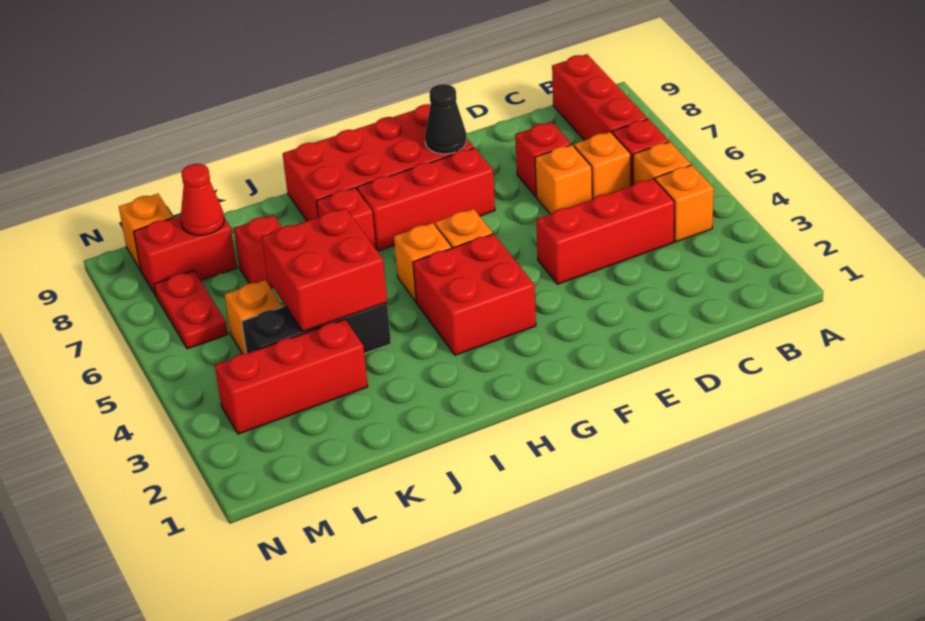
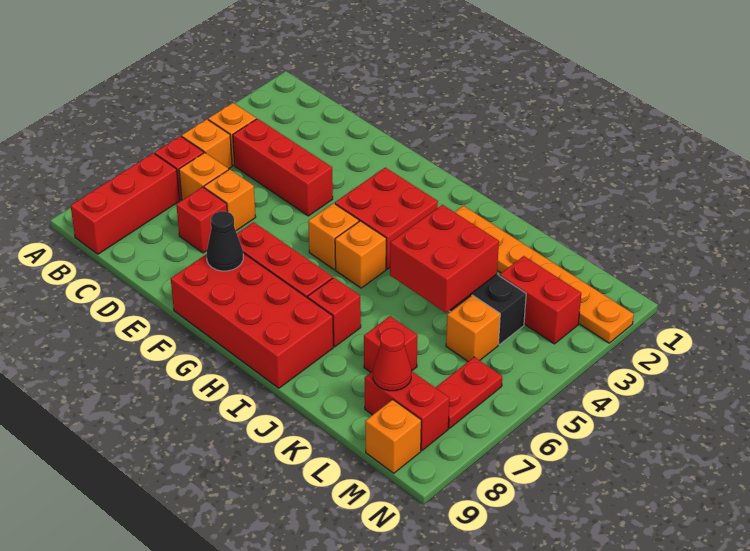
none -> orange plate I2:N2 level 1
red brick K3:M3 level 1 -> red brick L3:M3 level 1

